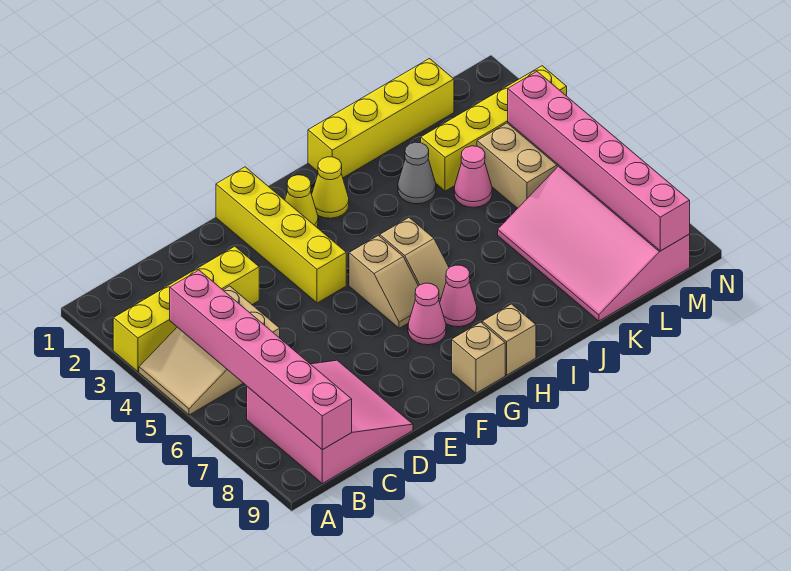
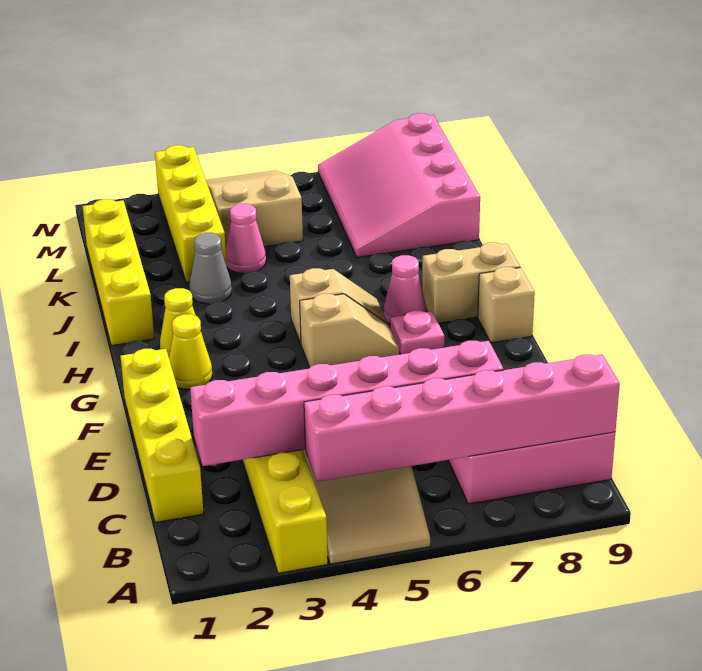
yellow brick F1:F4 level 1 -> yellow brick C1:F1 level 1
pink cone G7 level 1 -> pink plate G7 level 1
tan brick H9 level 1 -> tan brick H8:H9 level 1
pink slope K6:M9 level 1 top M -> pink slope K7:N9 level 1 top 9
pink brick M4:M9 level 2 -> pink brick C2:C7 level 2

